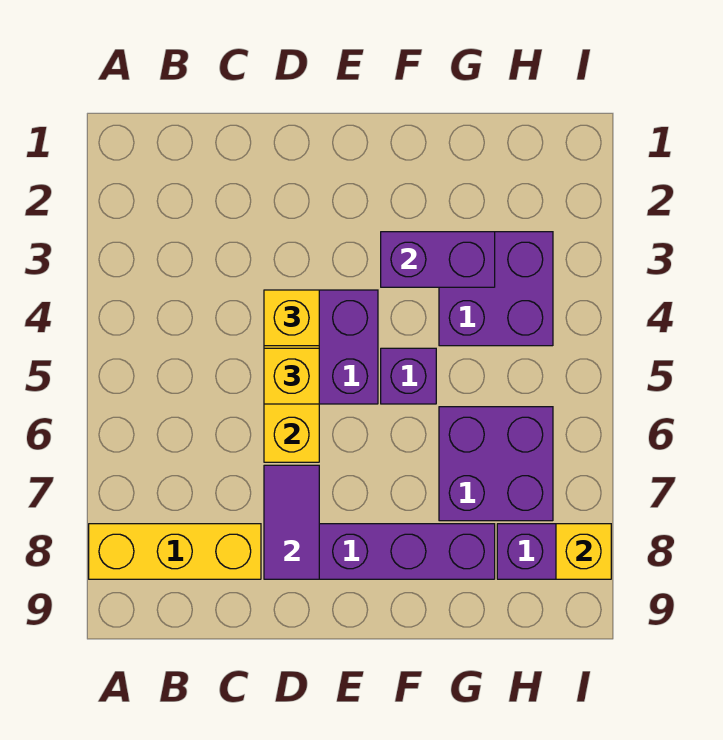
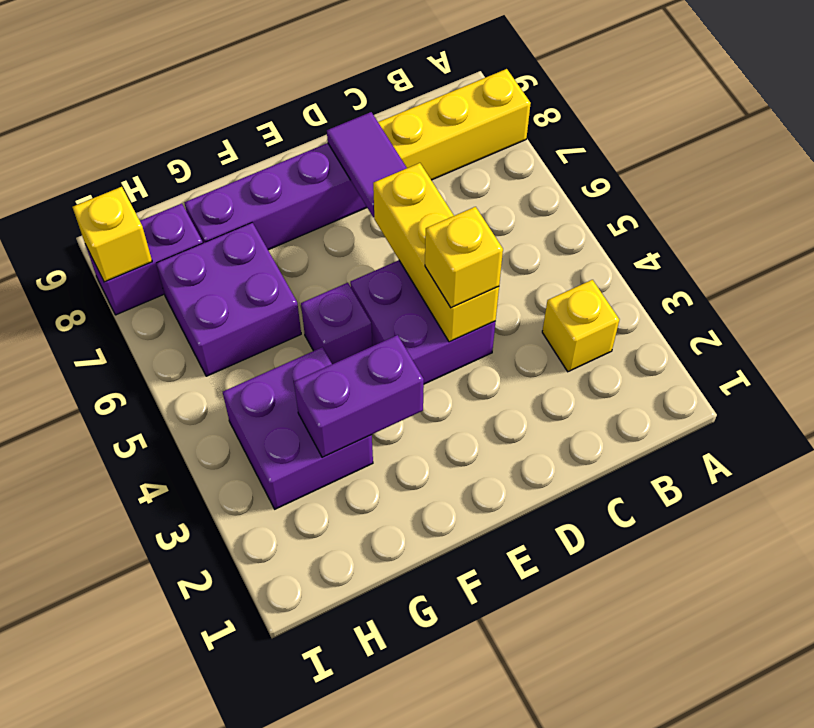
yellow brick D5 level 3 -> yellow brick B3 level 1

